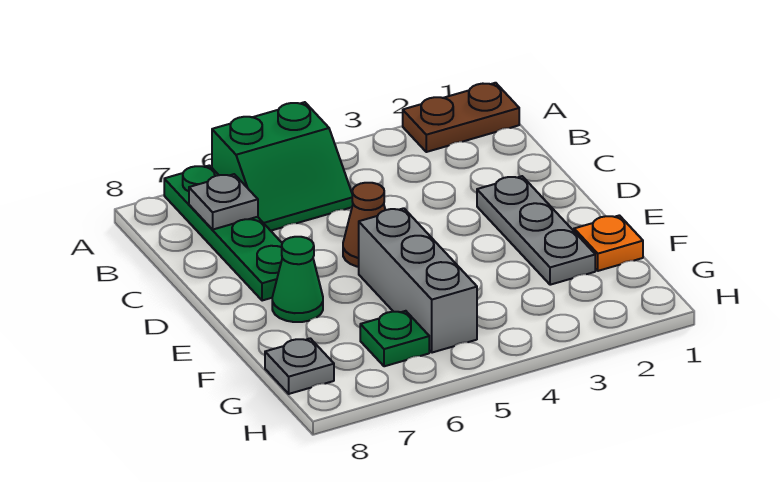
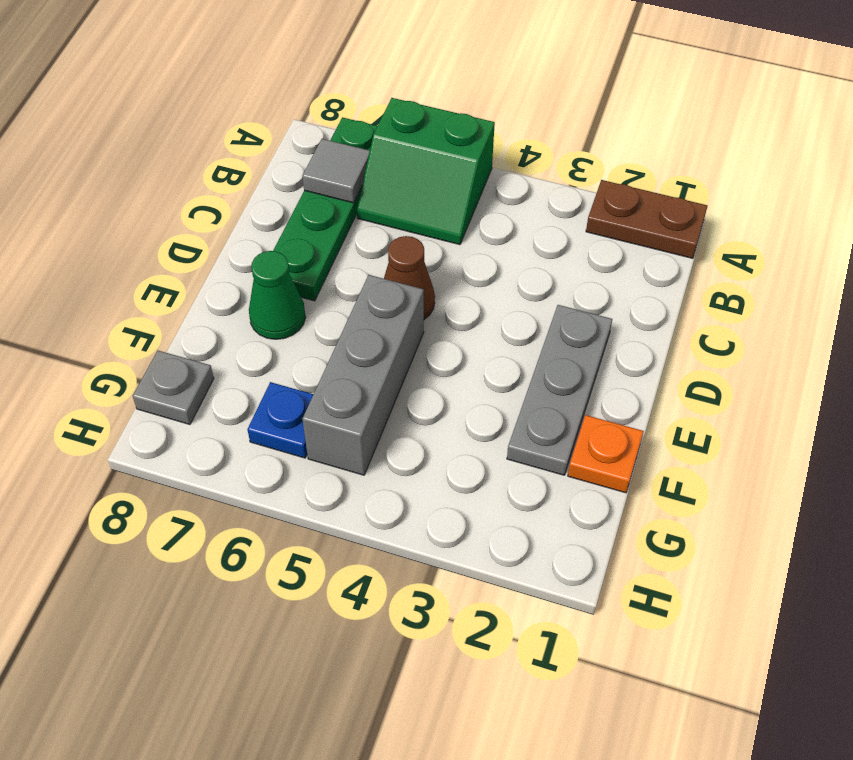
grey plate B7 level 2 -> grey tile B7 level 2
green plate G6 level 1 -> blue plate G6 level 1

